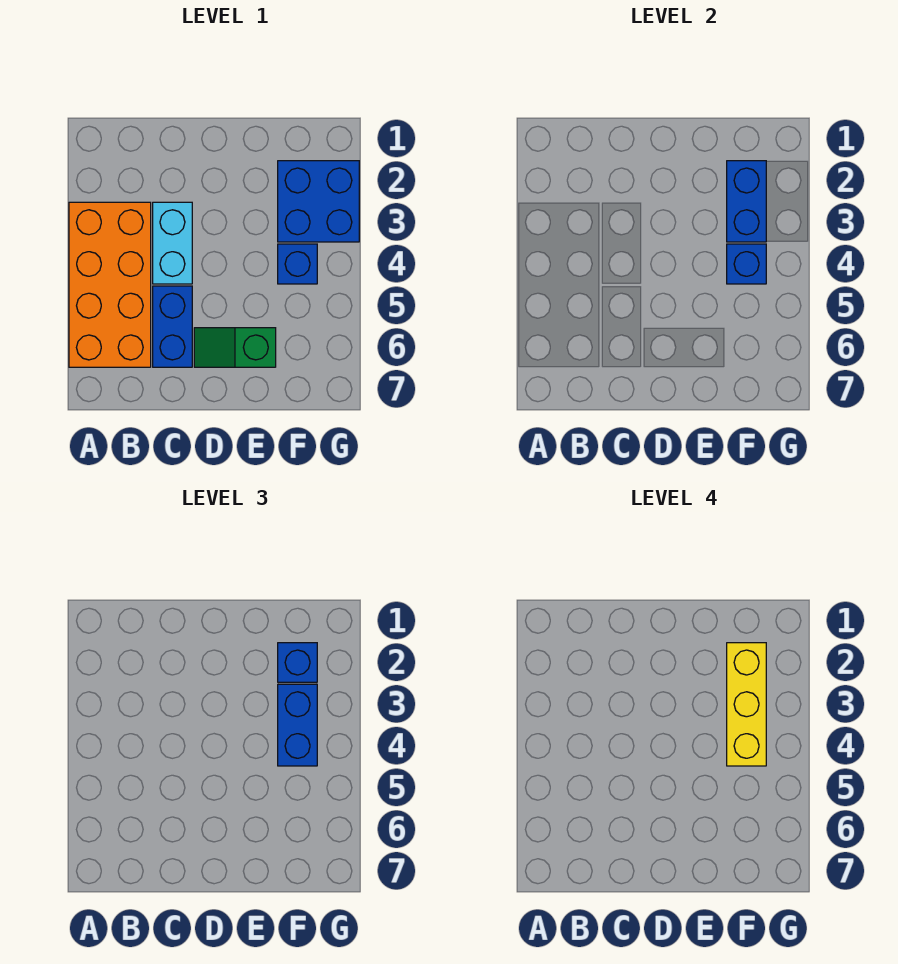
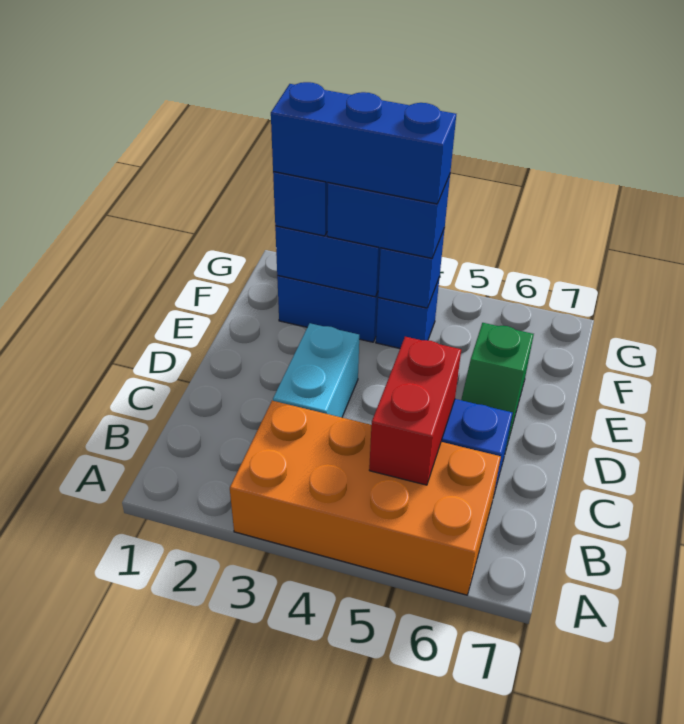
none -> red brick B5:C5 level 2
cyan brick C3:C4 level 1 -> cyan brick C3:D3 level 1
yellow brick F2:F4 level 4 -> blue brick F2:F4 level 4

